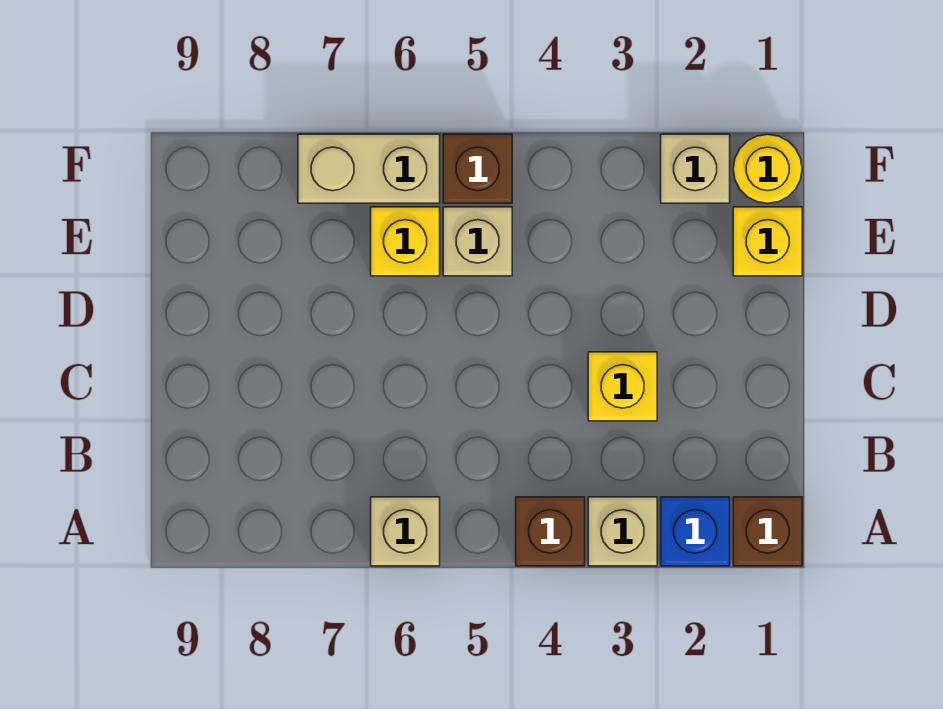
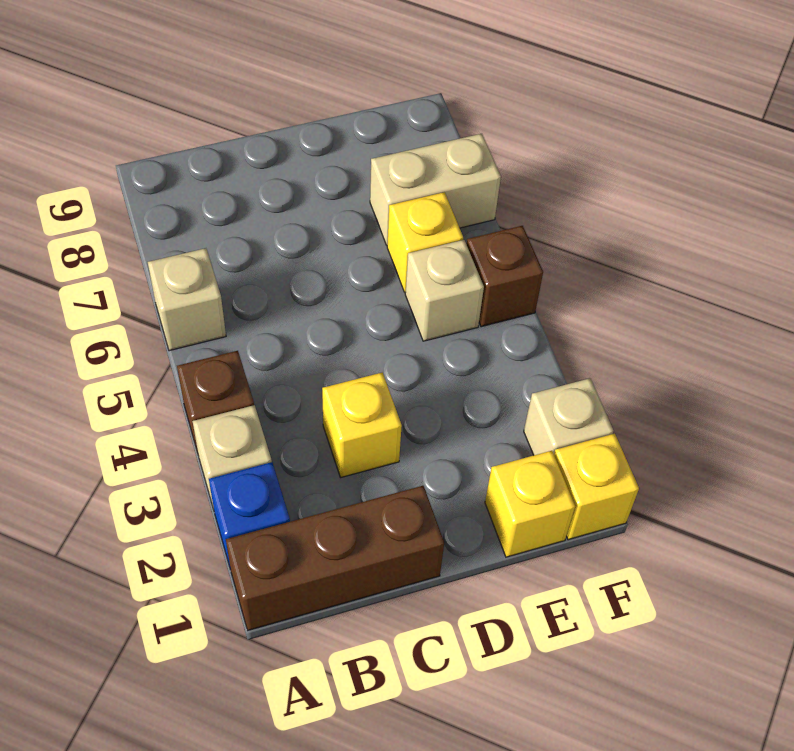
brown brick A1 level 1 -> brown brick A1:C1 level 1
yellow round brick F1 level 1 -> yellow brick F1 level 1
tan brick F6:F7 level 1 -> tan brick E7:F7 level 1

